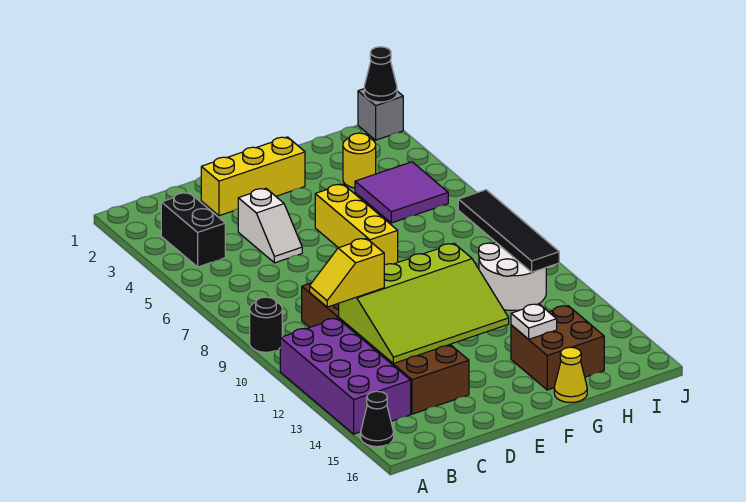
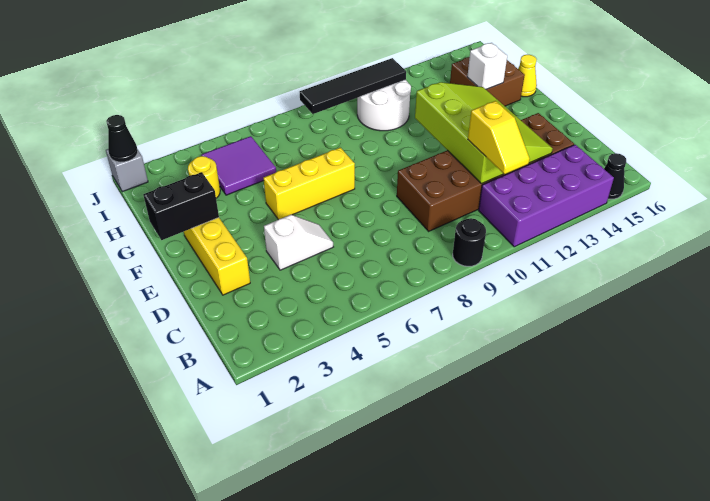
black brick B3:B4 level 1 -> black brick F1:F2 level 2
white plate G14 level 2 -> white brick G14 level 2

